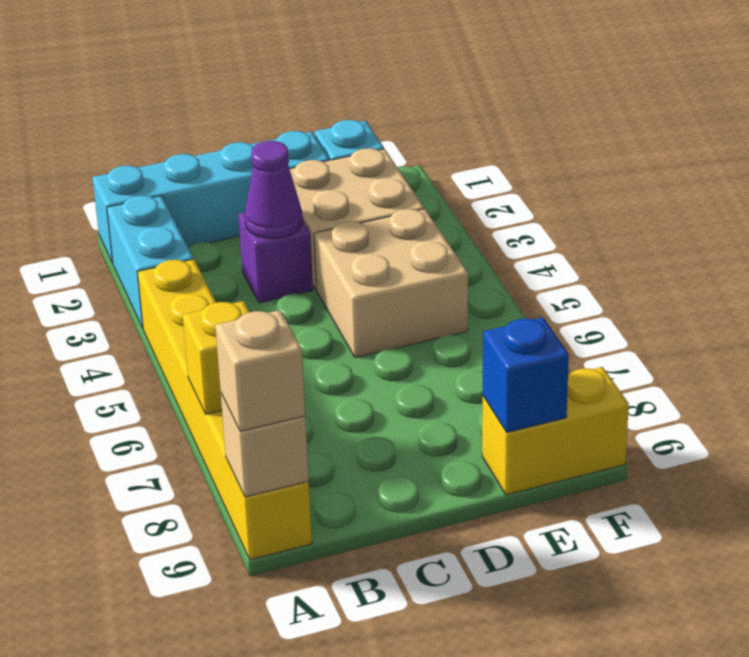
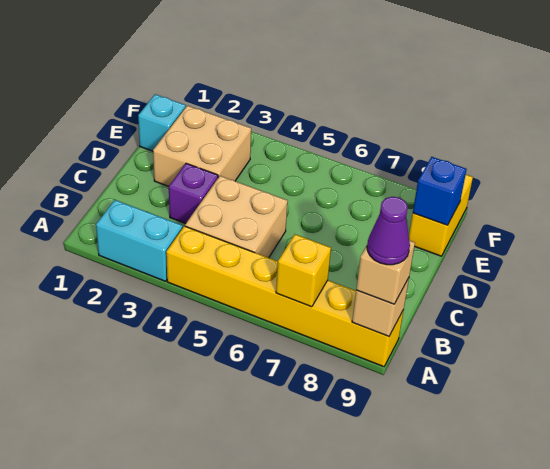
cyan brick A1:D1 level 1 -> none
purple cone C3 level 2 -> purple cone A9 level 4
tan brick D4:E5 level 1 -> tan brick B4:C5 level 1

